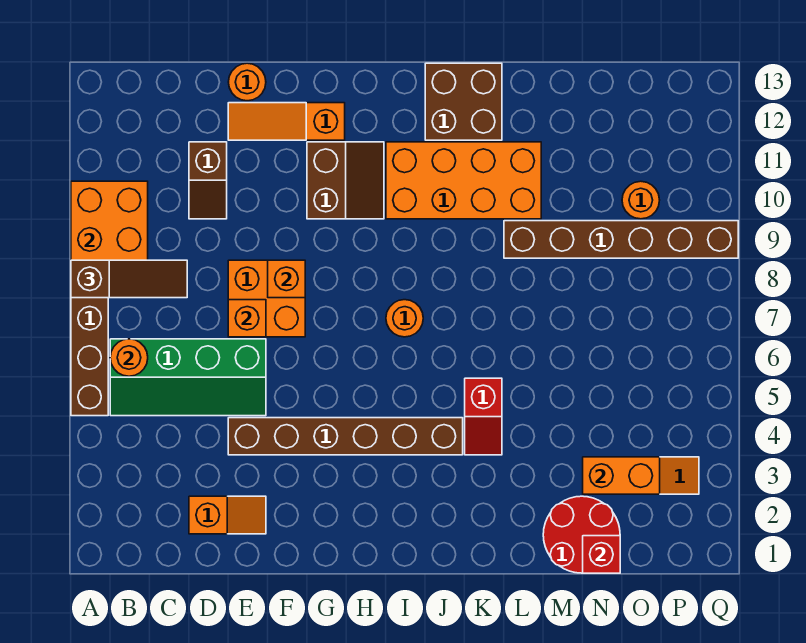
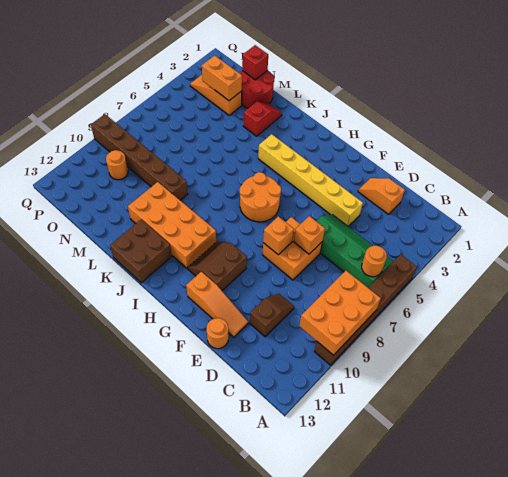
brown slope A8:C8 level 3 top A -> none
brown brick E4:J4 level 1 -> yellow brick E4:J4 level 1
orange round brick I7 level 1 -> orange round brick H6:I7 level 1
red slope K4:K5 level 1 top 5 -> red slope L2:L3 level 1 top 3

